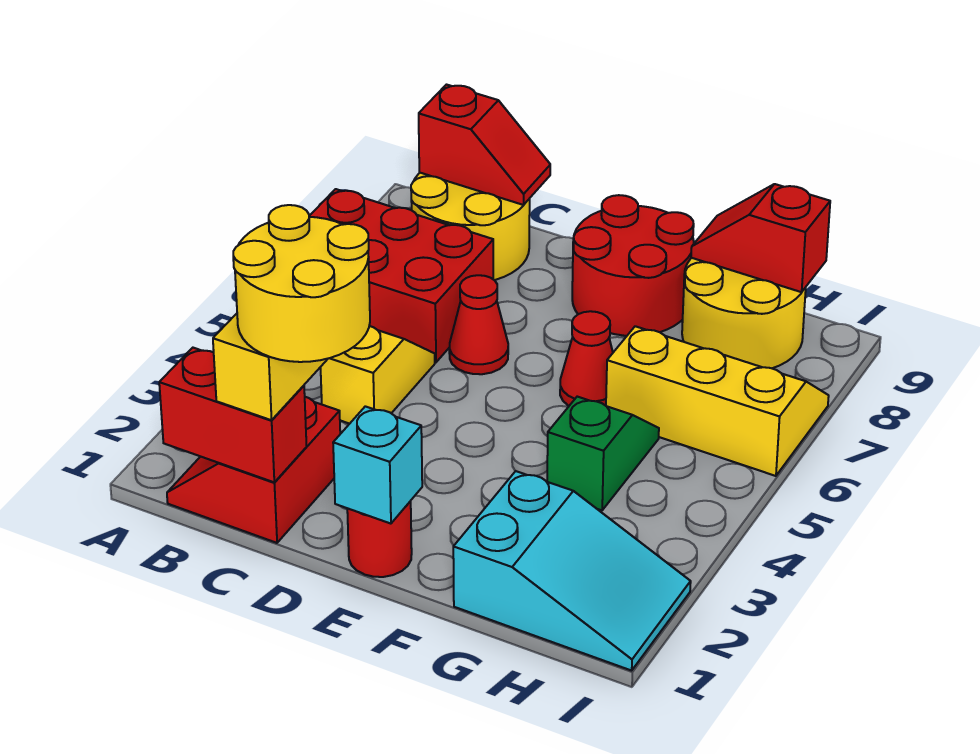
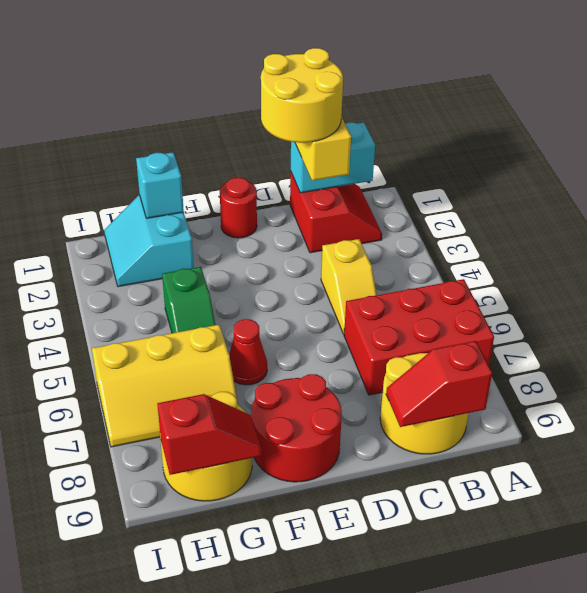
red brick B1:C1 level 2 -> cyan brick B1:C1 level 2
red cone D6 level 1 -> none
cyan brick E1 level 2 -> cyan brick G1 level 2
cyan slope G1:I2 level 1 top G -> cyan slope G1:H2 level 1 top G

